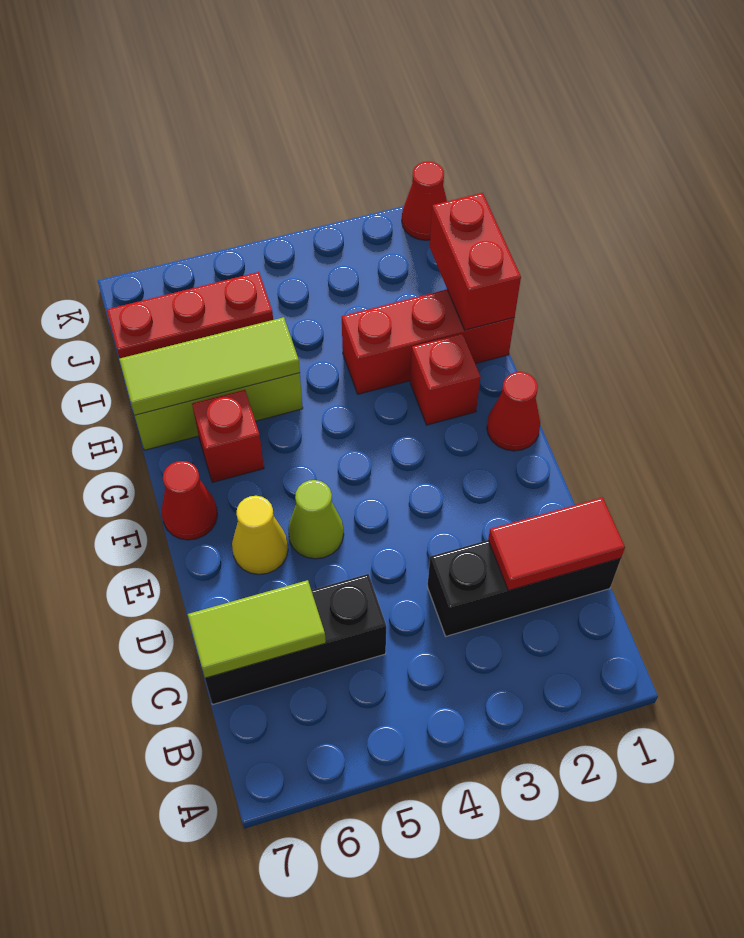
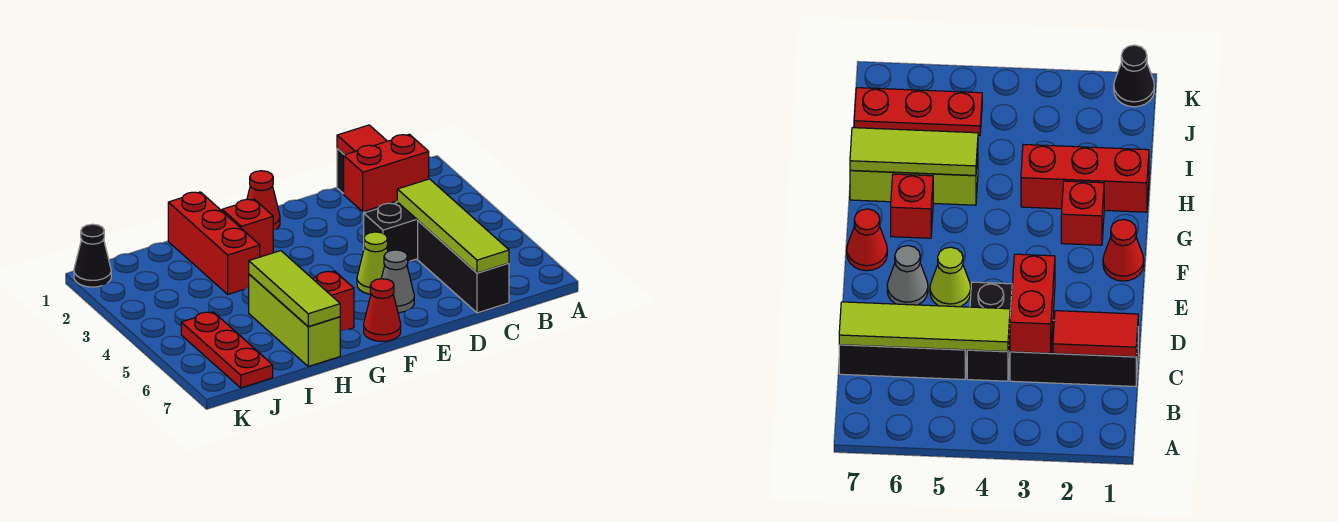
none -> black brick C4:D4 level 1
lime tile C6:C7 level 2 -> lime tile C4:C7 level 2
yellow cone E6 level 1 -> grey cone E6 level 1
red brick H1:I1 level 2 -> red brick C3:D3 level 2
red cone K1 level 1 -> black cone K1 level 1

